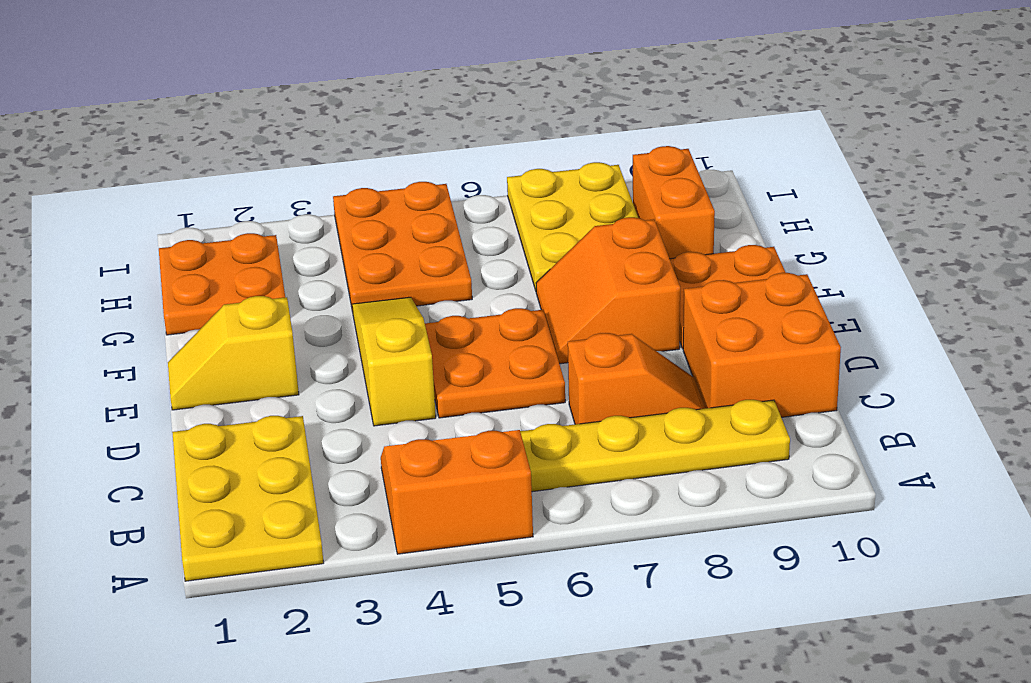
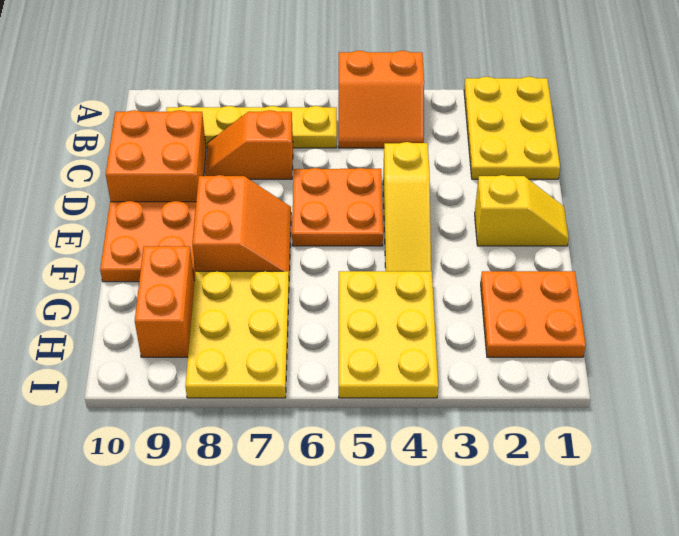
orange plate G4:I5 level 1 -> yellow plate G4:I5 level 1

